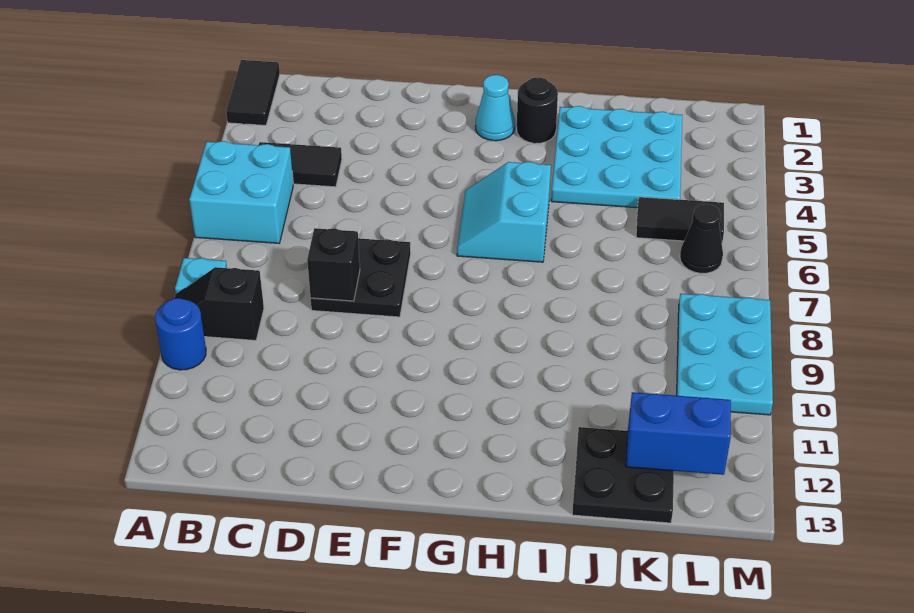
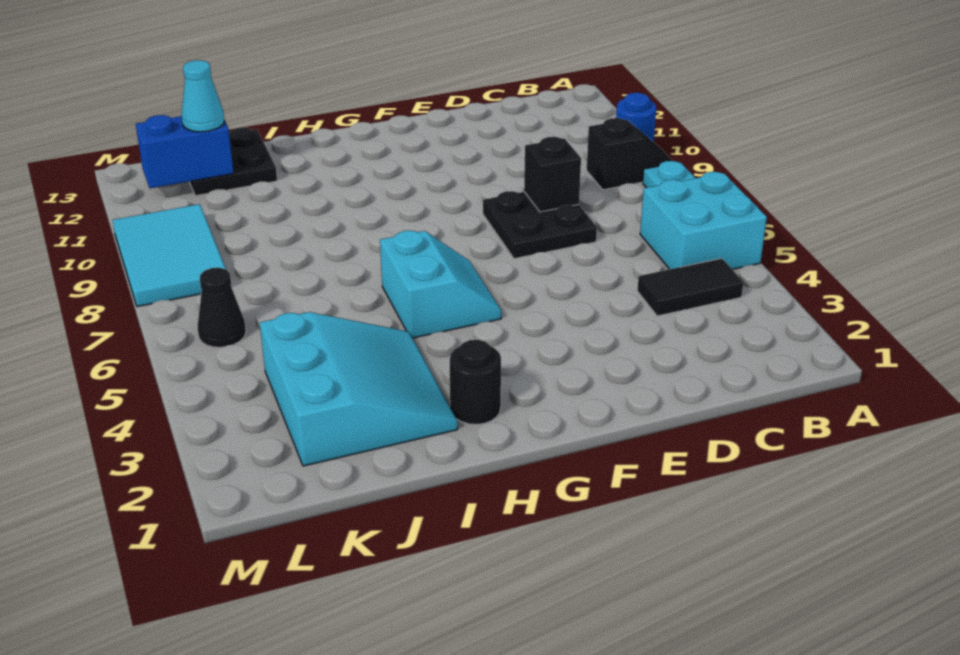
black tile A1:A2 level 1 -> none
cyan cone G2 level 1 -> cyan cone K12 level 3
cyan plate I2:K4 level 1 -> cyan slope I2:K4 level 1 top K
black tile K5:L5 level 1 -> none
cyan plate L8:M10 level 1 -> cyan tile L8:M10 level 1

